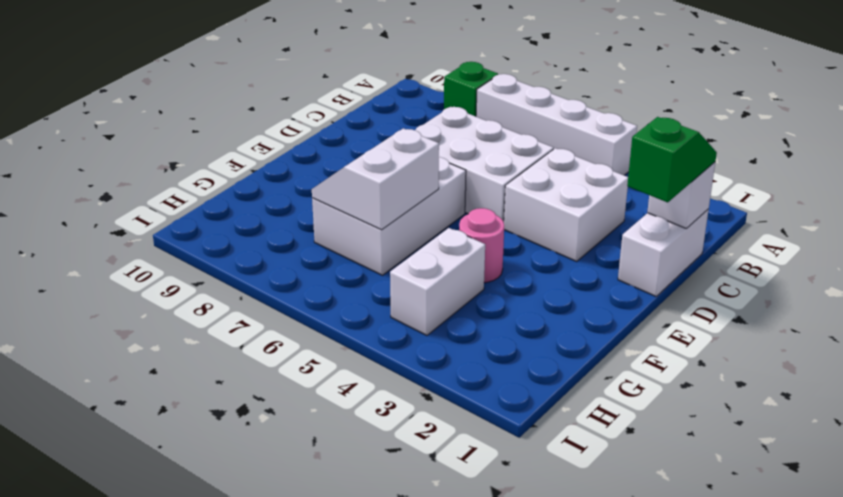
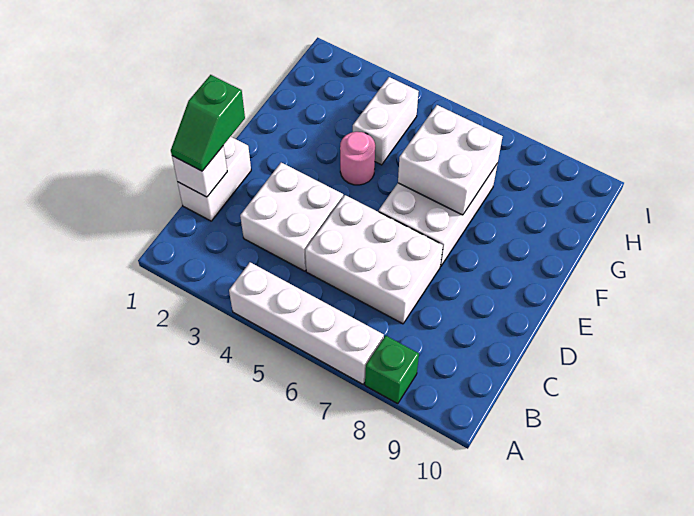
white slope F6:G7 level 2 top 6 -> white brick F6:G7 level 2

